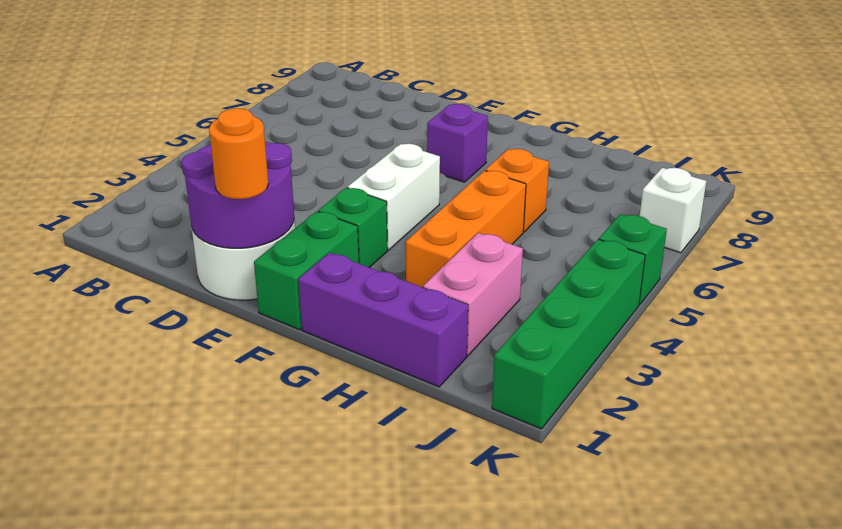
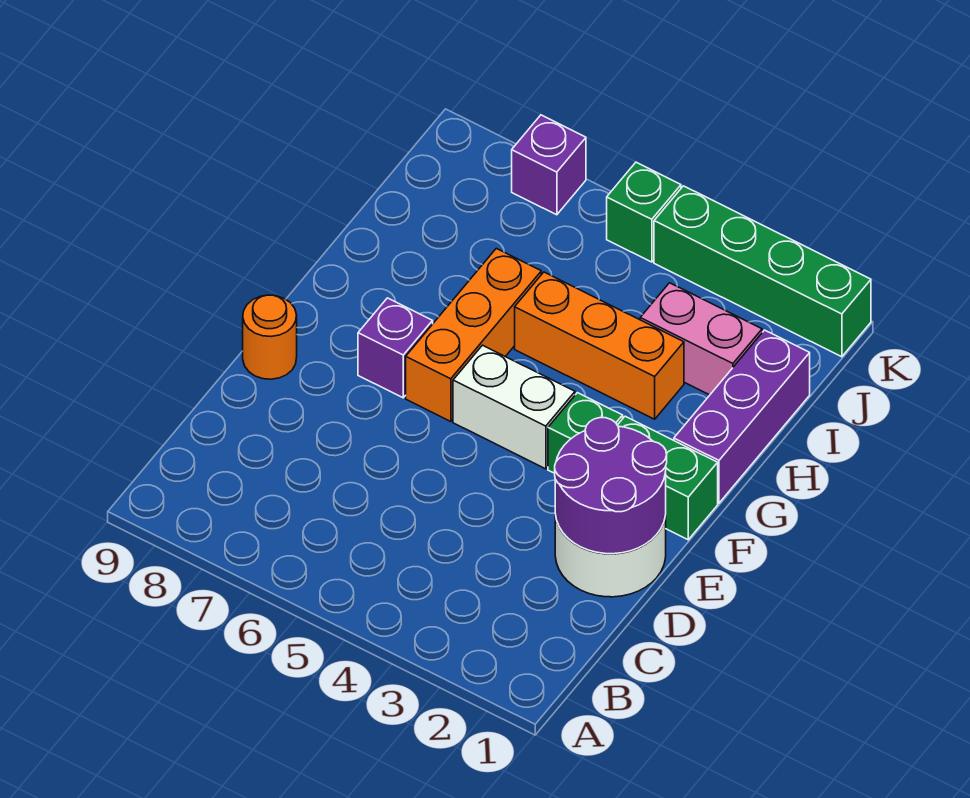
orange round brick E1 level 3 -> orange round brick E9 level 1
orange brick H6 level 1 -> orange brick F6:H6 level 1
white brick K7 level 1 -> purple brick K7 level 1

